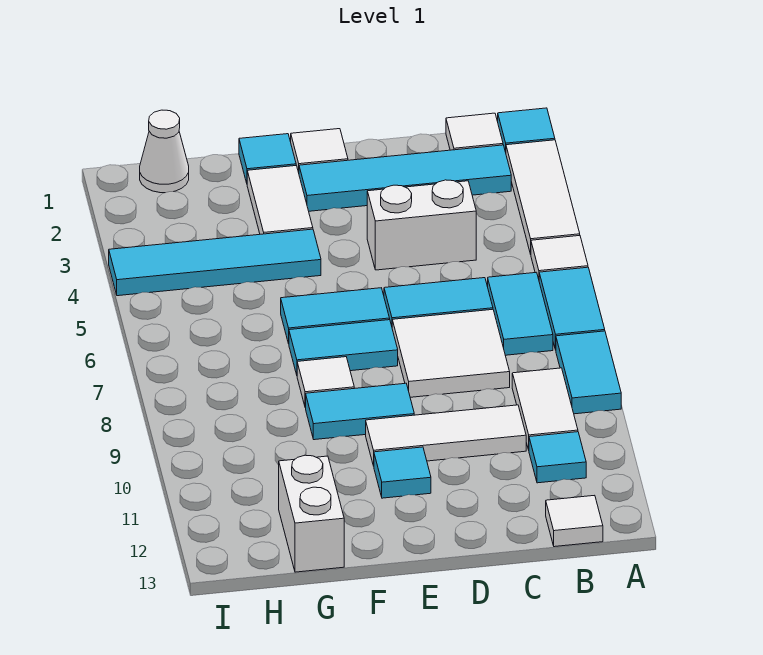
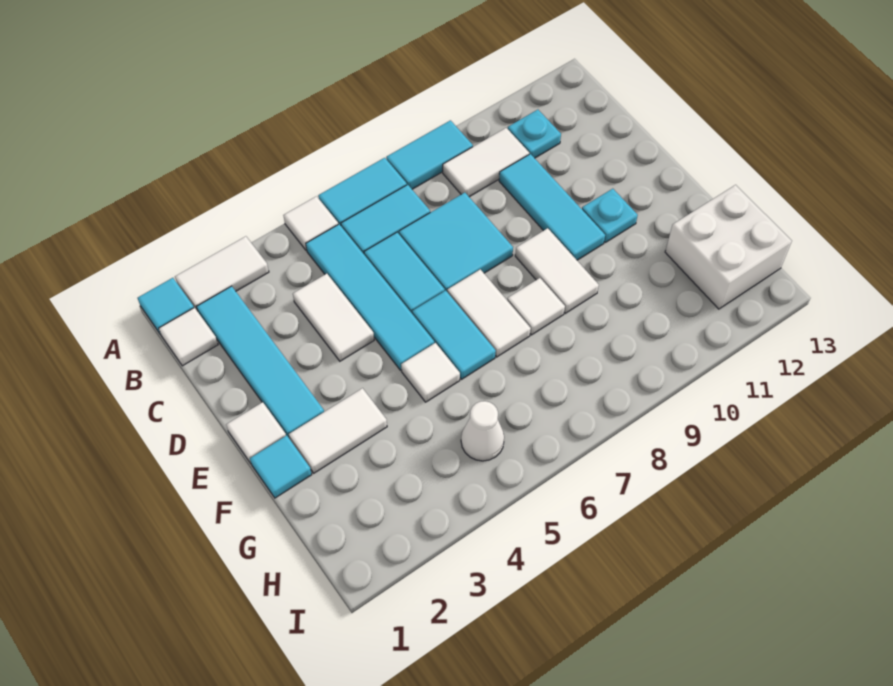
white tile A2:A4 level 1 -> white tile A2:A3 level 1
cyan tile B11 level 1 -> cyan plate B11 level 1
white tile B13 level 1 -> white tile F5 level 1
white brick C4:D4 level 1 -> white tile C4:D4 level 1
white tile C7:D8 level 1 -> cyan tile C7:D8 level 1
white tile C10:E10 level 1 -> cyan tile C10:E10 level 1
cyan tile E7:F7 level 1 -> white tile E7:F7 level 1
cyan tile E9:F9 level 1 -> white tile E9:F9 level 1
cyan tile E11 level 1 -> cyan plate E11 level 1
cyan tile F4:I4 level 1 -> cyan tile B5:E5 level 1
white brick G12:G13 level 1 -> white brick G12:H13 level 1
white cone H1 level 1 -> white cone H5 level 1

